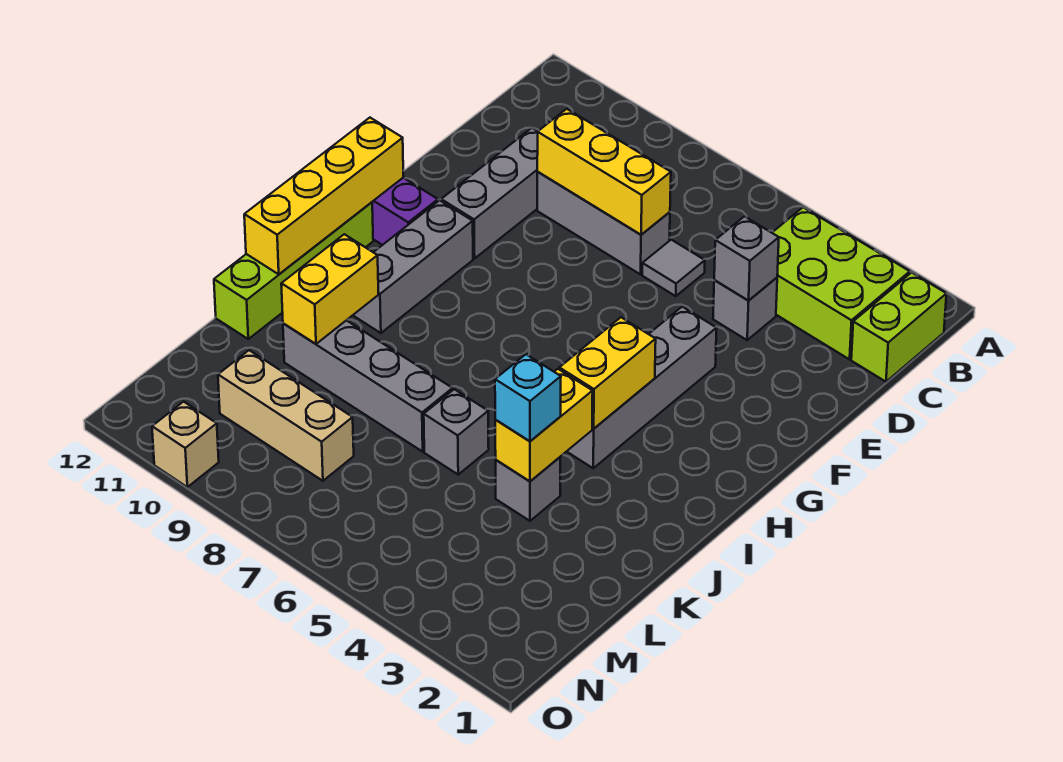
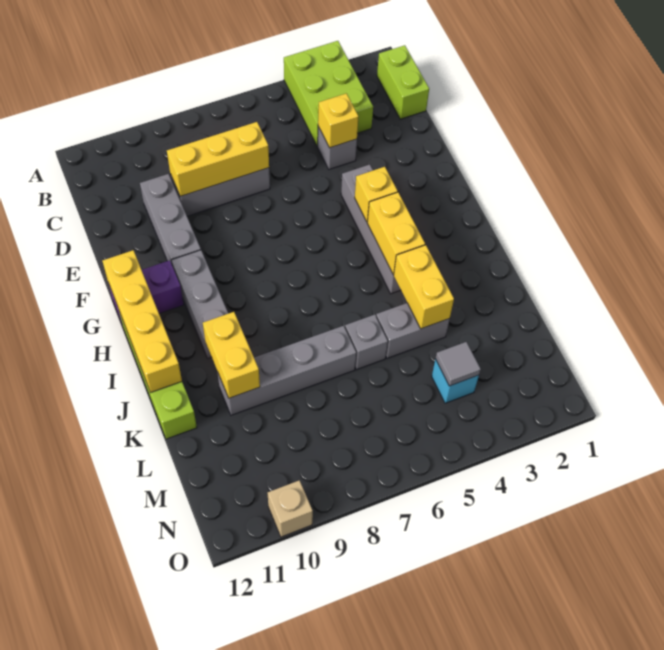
lime brick B2:C4 level 1 -> lime brick A3:C4 level 1
grey brick D4 level 2 -> yellow brick D4 level 2
grey tile D6 level 1 -> grey tile M4 level 2
none -> yellow brick G4 level 2
grey brick K4 level 1 -> grey brick K4:K5 level 1
cyan brick K4 level 3 -> cyan brick M4 level 1
tan brick M8:M10 level 1 -> none

